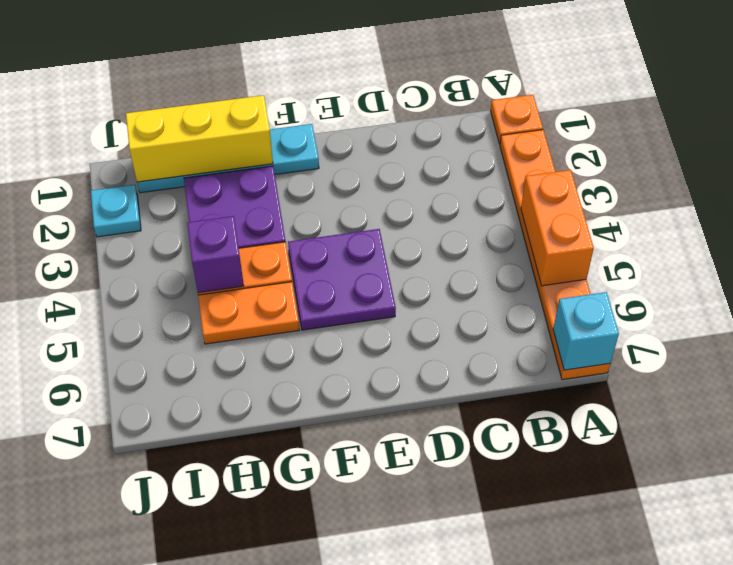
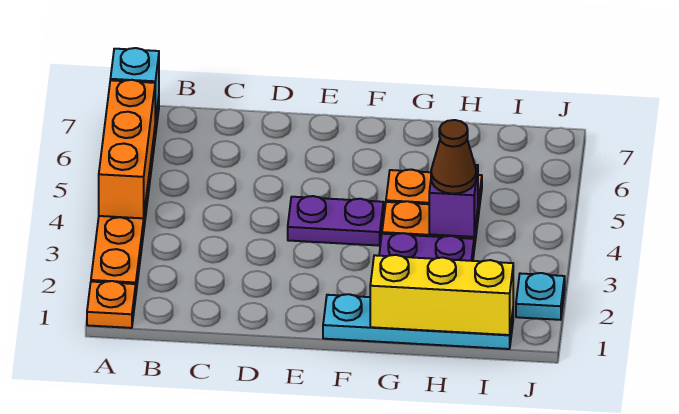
orange brick A4:A5 level 2 -> orange brick A4:A6 level 2
purple plate E4:F5 level 1 -> purple plate E4:F4 level 1
none -> brown cone H4 level 3

